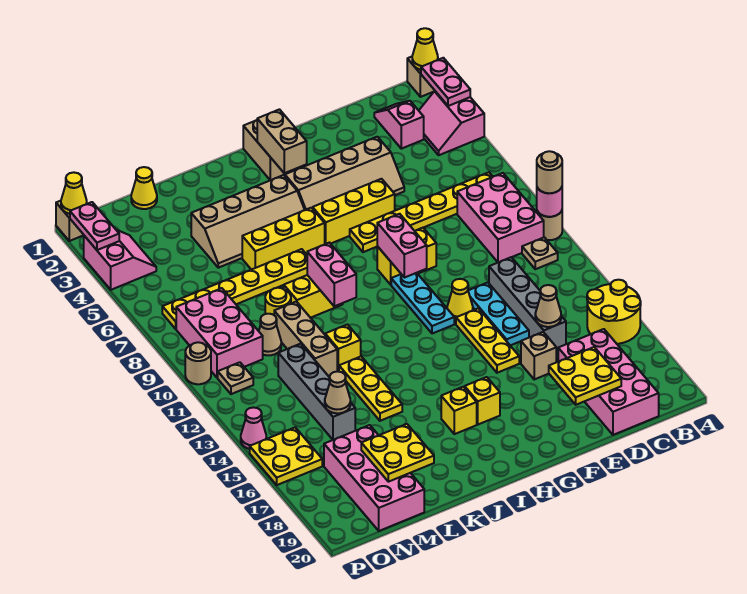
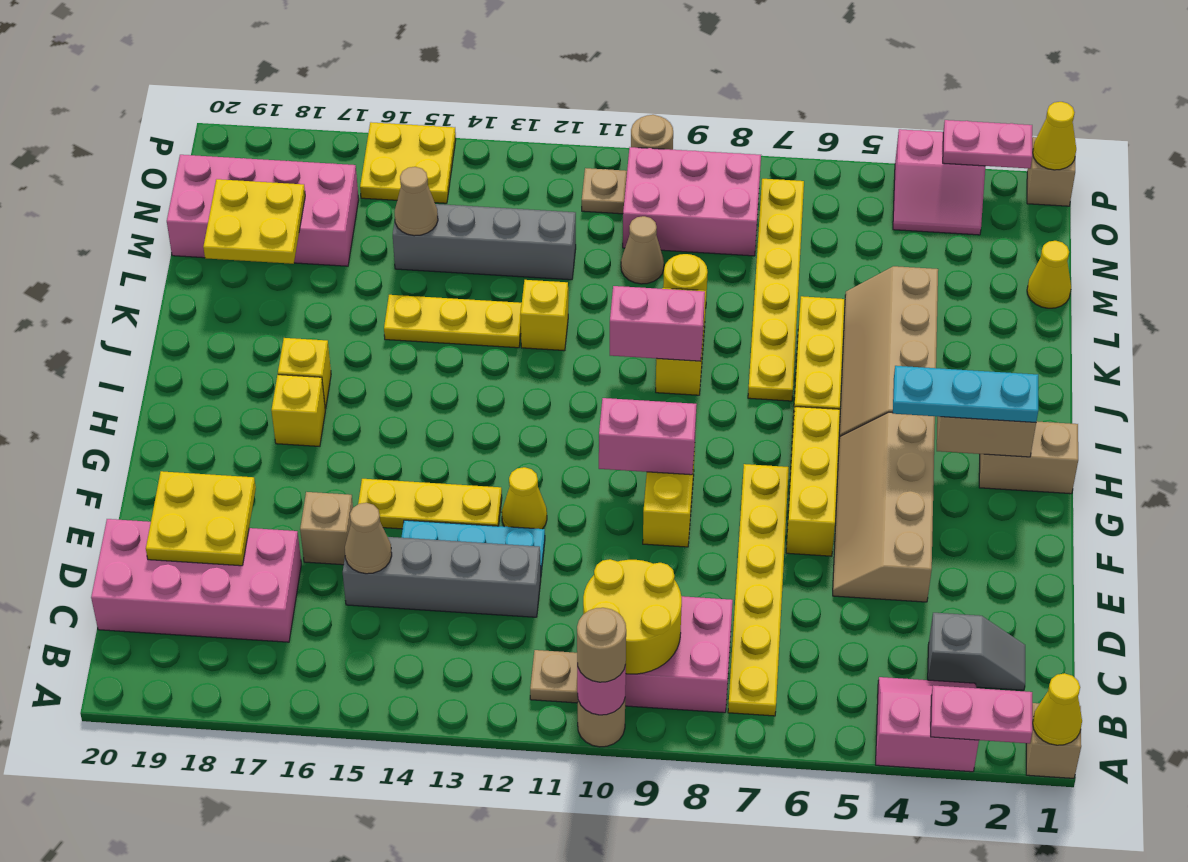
yellow round brick A15:B16 level 1 -> yellow round brick B9:C10 level 2
pink slope C2:C3 level 1 top 3 -> grey slope C2:C3 level 1 top 3
cyan plate G10:G12 level 1 -> cyan plate H2:H4 level 3
tan brick L10:L12 level 1 -> none
pink cone P14 level 1 -> none

